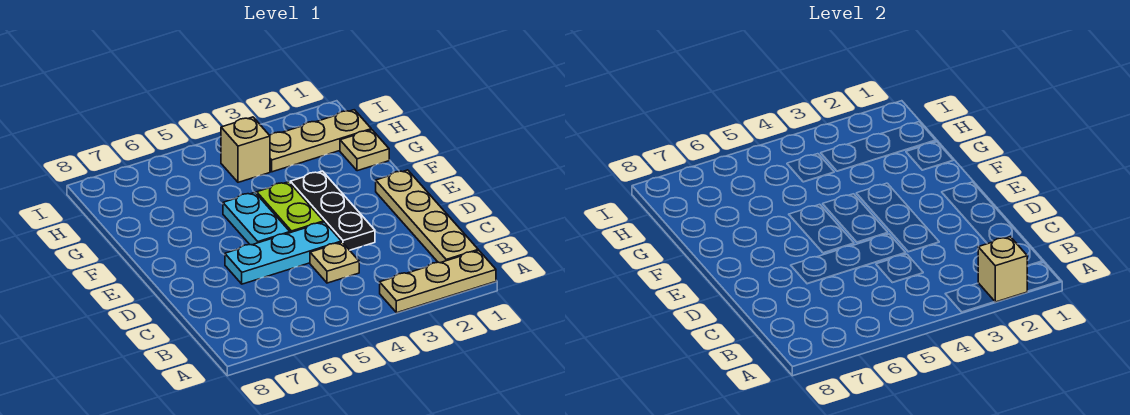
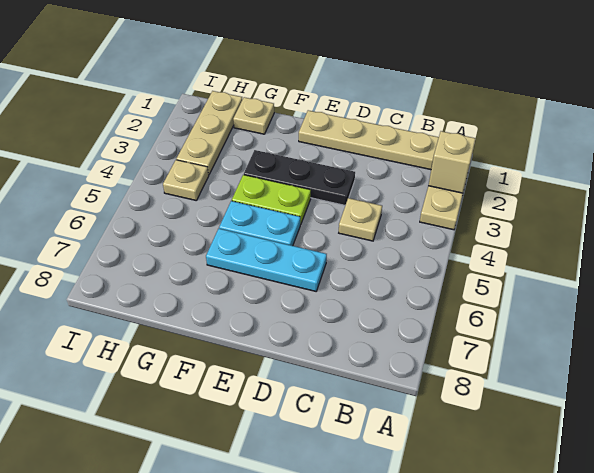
cyan plate D4:D6 level 1 -> cyan plate D6:F6 level 1
tan brick H4 level 1 -> tan plate H4 level 1

